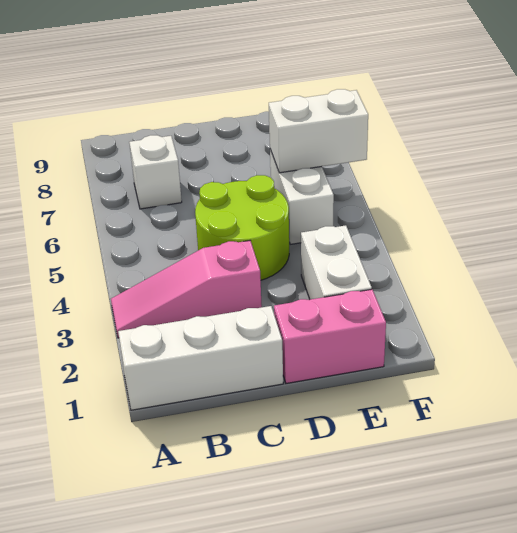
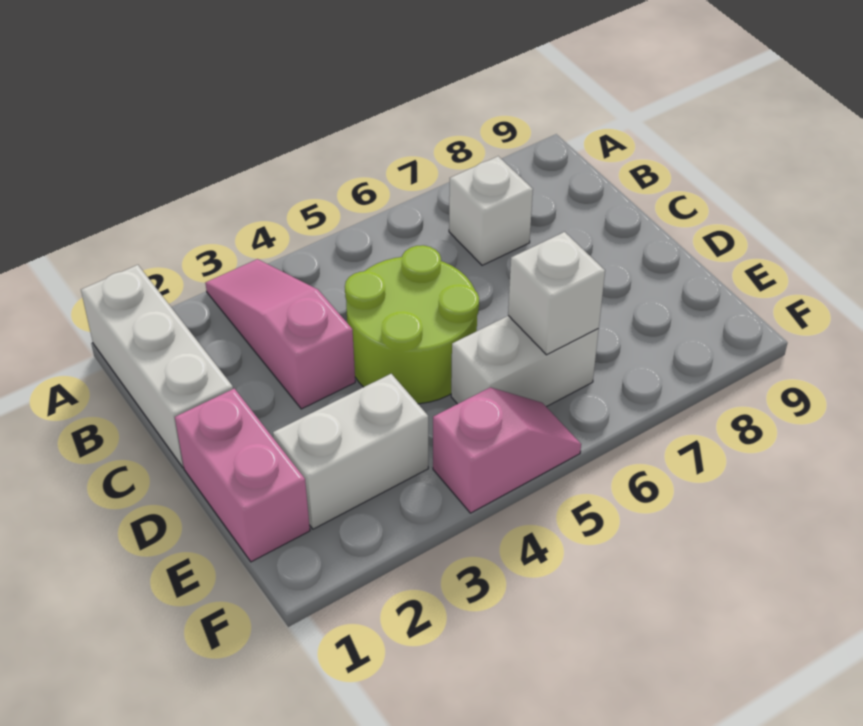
white brick E6:F6 level 2 -> white brick E6 level 2
none -> pink slope F4:F5 level 1 top 4

